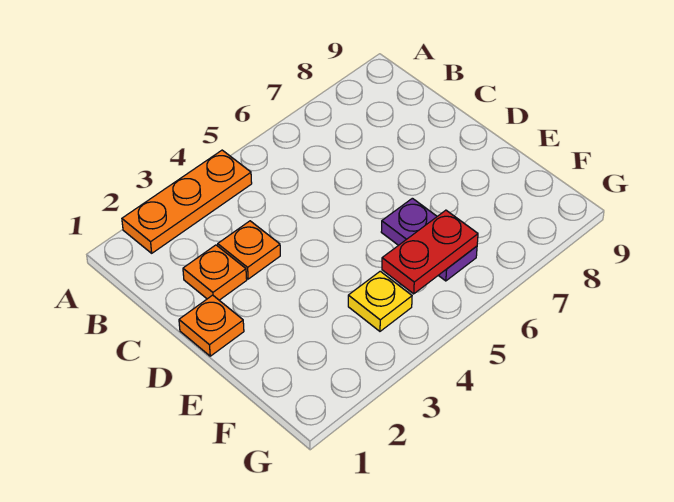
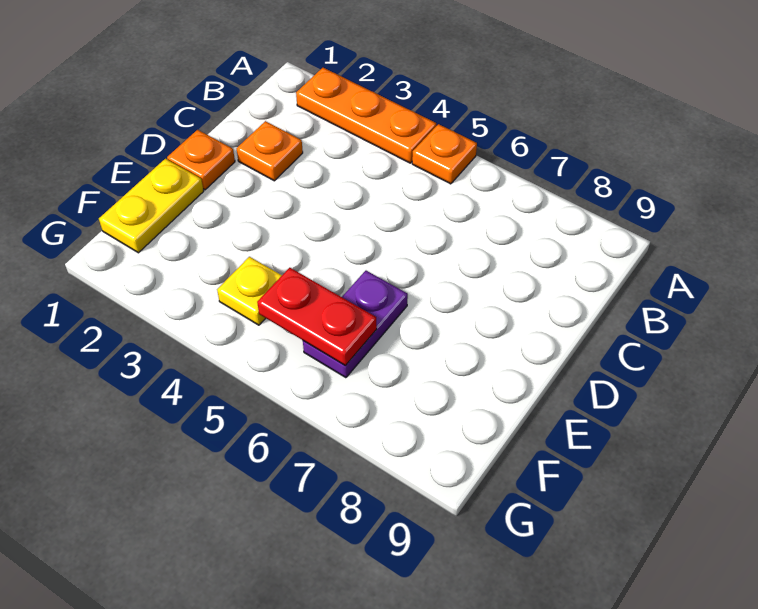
orange plate C3 level 1 -> orange plate A5 level 1
none -> yellow plate E1:F1 level 1

